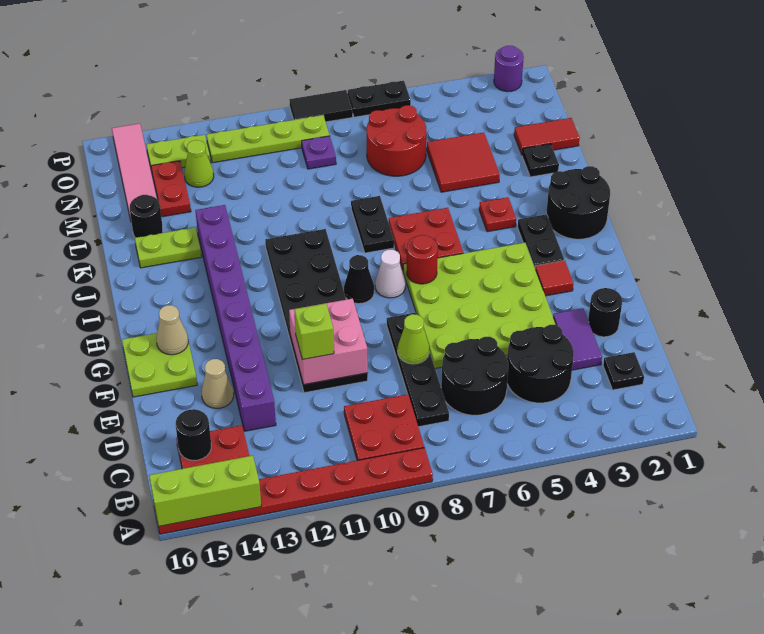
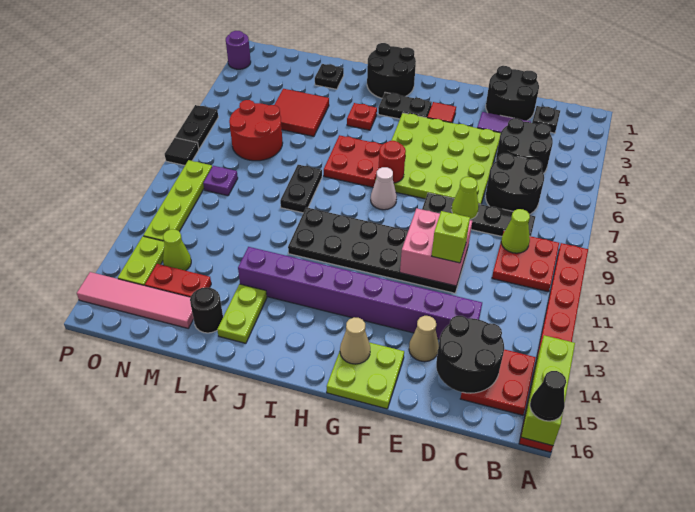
none -> lime cone C9 level 2
black round brick C15 level 2 -> black round brick C14:D15 level 2
black round brick E2 level 1 -> black round brick D1:E2 level 1
black cone H9 level 1 -> black cone A16 level 3
black plate J8:K8 level 1 -> black plate K8:K9 level 1
red tile M1:M2 level 1 -> none
black tile P8:P9 level 1 -> black tile P8 level 1

